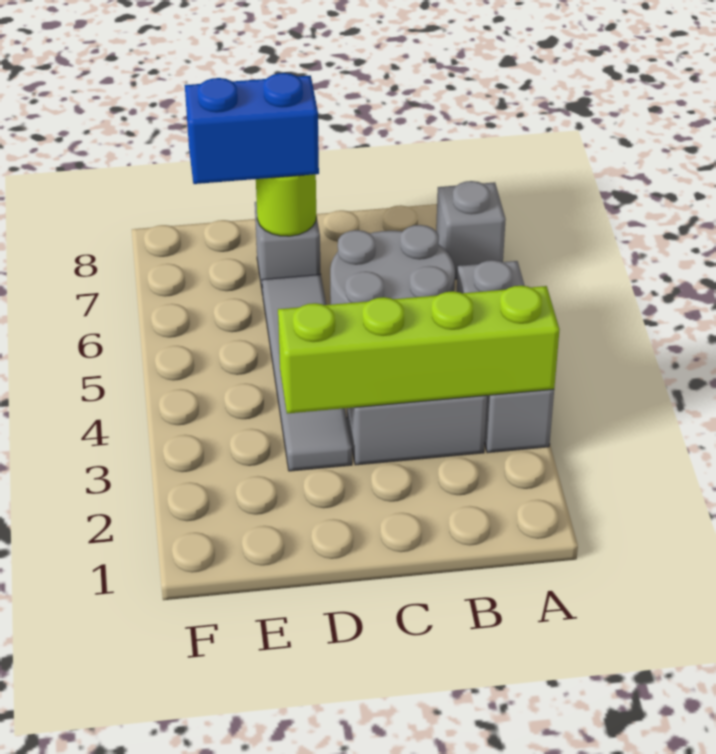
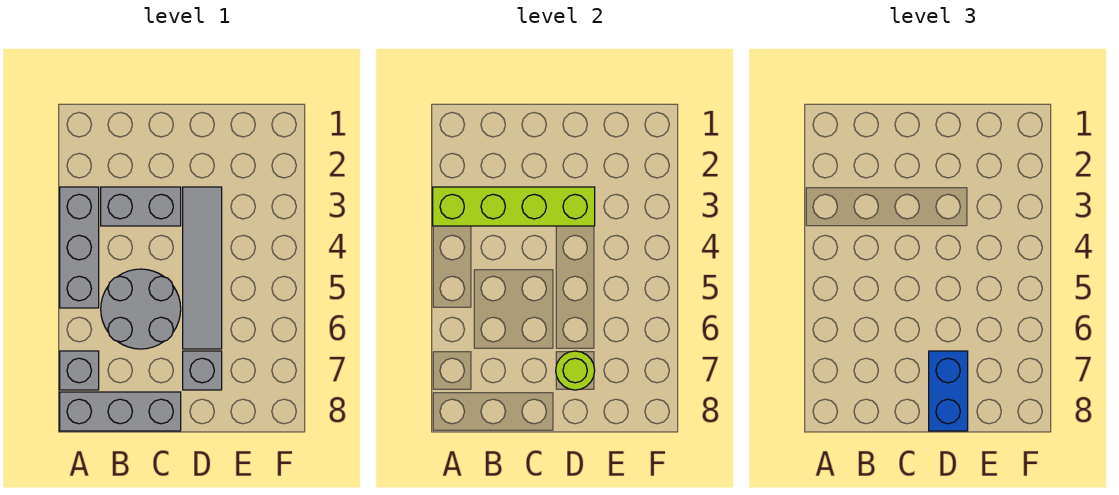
none -> grey brick A8:C8 level 1
blue brick D7:E7 level 3 -> blue brick D7:D8 level 3

